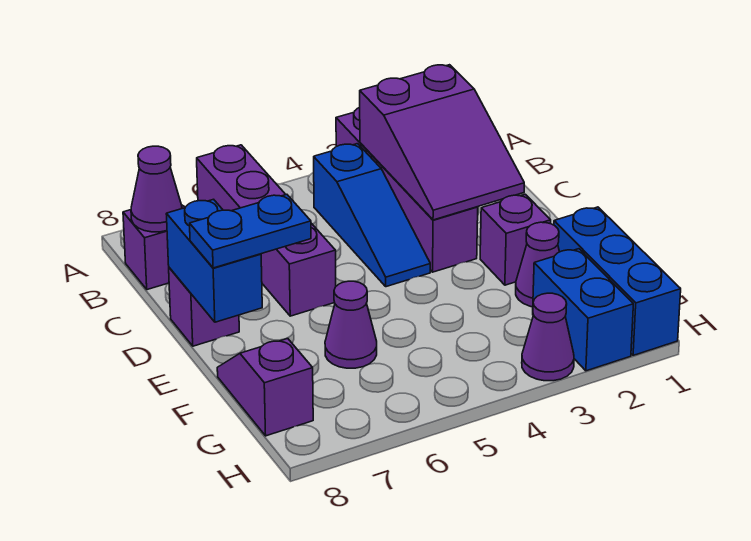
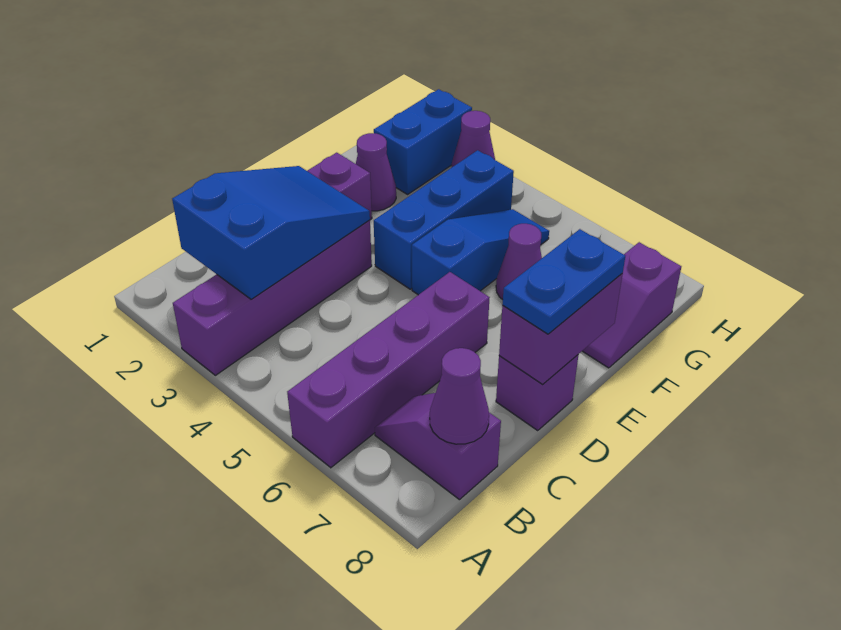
purple slope B2:D3 level 2 top B -> blue slope B2:D3 level 2 top B
blue slope B4:D4 level 1 top B -> blue slope E5:G5 level 1 top E
blue brick D8:E8 level 2 -> purple brick D8:E8 level 2
blue plate E7:E8 level 3 -> blue plate D8:E8 level 3
blue brick F1:H1 level 1 -> blue brick E4:G4 level 1

